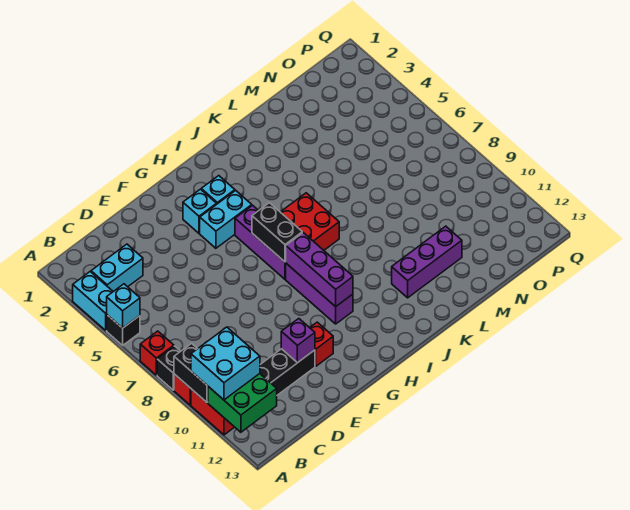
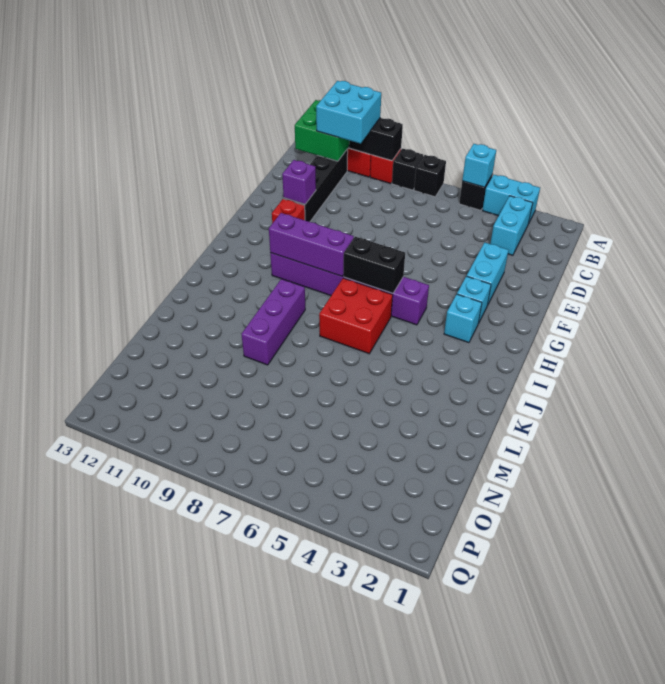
red brick A7 level 1 -> black brick A7 level 1
cyan brick G4:H4 level 1 -> cyan brick E3:F3 level 1
purple brick K11:M11 level 1 -> purple brick J9:L9 level 1

